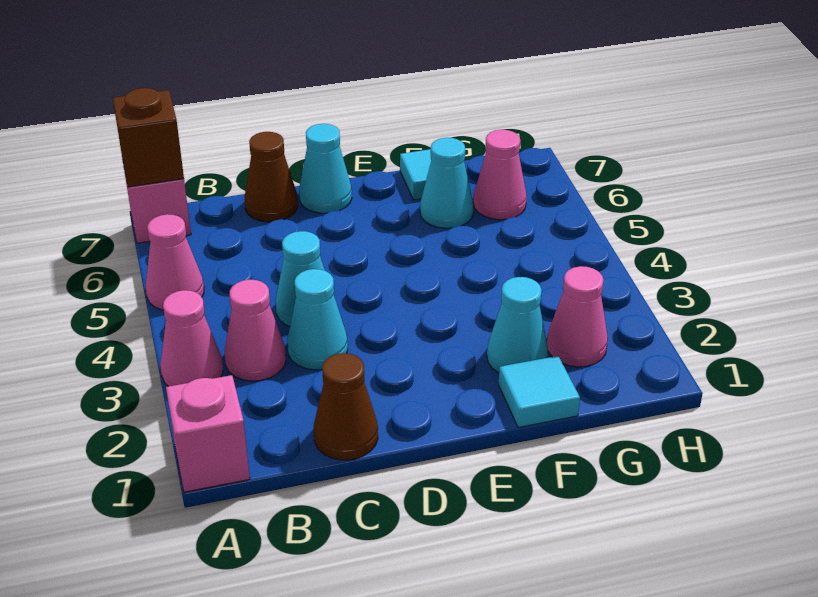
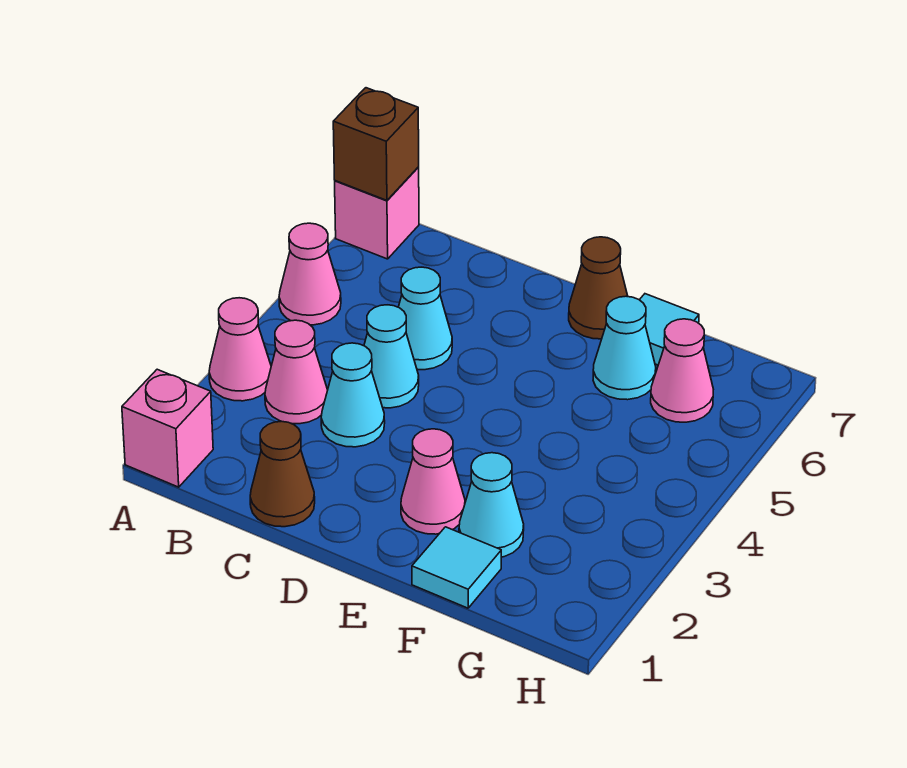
brown cone C7 level 1 -> brown cone E7 level 1
cyan cone D7 level 1 -> cyan cone C5 level 1
pink cone G2 level 1 -> pink cone E2 level 1

